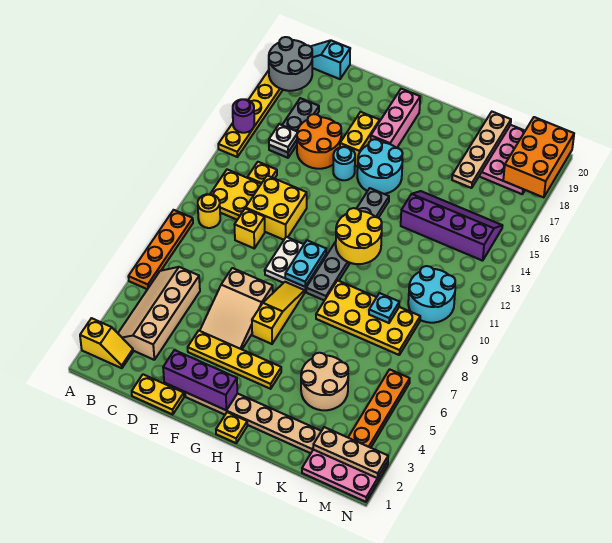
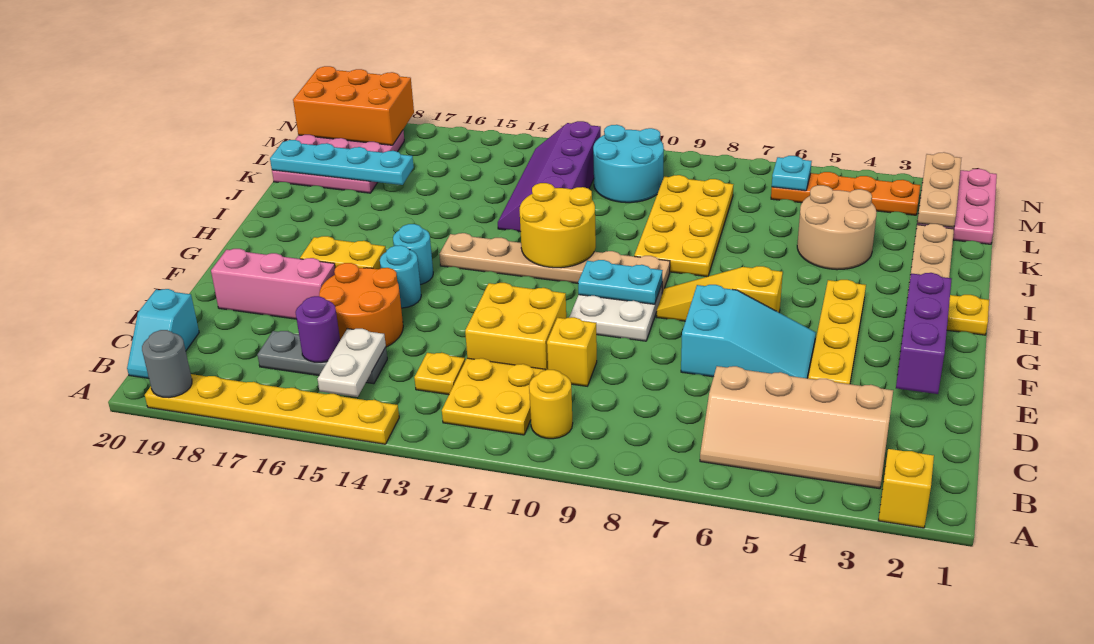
orange plate A6:A9 level 1 -> none
purple round brick A15 level 2 -> purple round brick C16 level 2
grey round brick A18:B19 level 2 -> grey round brick A19 level 2
white plate C15 level 2 -> white plate B15:C15 level 2
yellow plate D1:E1 level 1 -> none
tan slope E5:F7 level 1 top 7 -> cyan slope E5:F7 level 1 top 7
cyan round brick G15:H16 level 1 -> cyan round brick G15 level 1
pink brick G17:G19 level 1 -> pink brick E17:E19 level 1
grey plate H9:H14 level 1 -> tan plate H9:H14 level 1
purple slope J14:M15 level 1 top 14 -> purple slope J12:M13 level 1 top 12
cyan plate K9 level 2 -> cyan plate M6 level 2
tan plate K17:K20 level 2 -> cyan plate K17:K20 level 2

